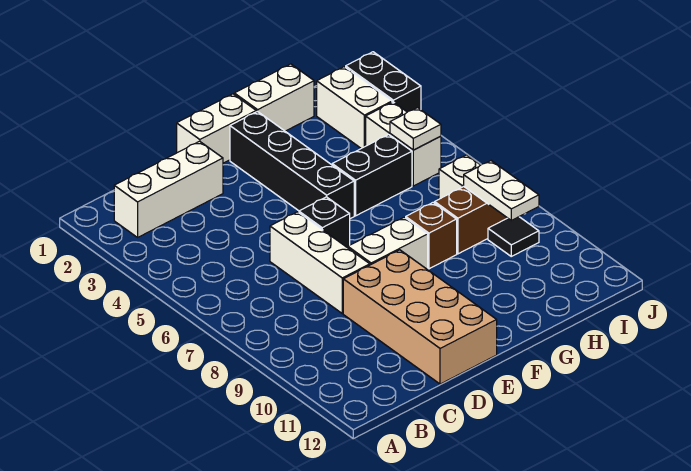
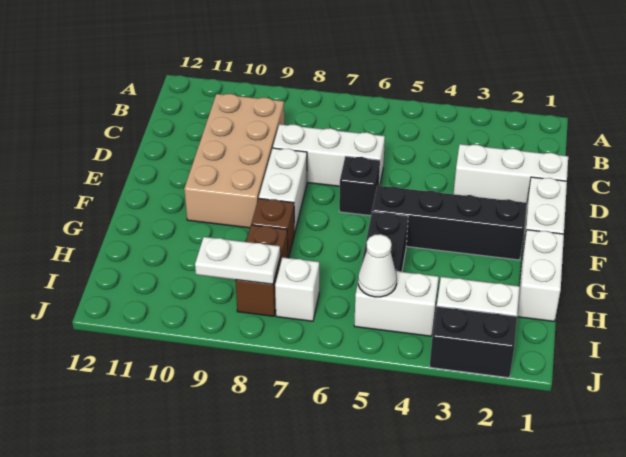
white brick B2:D2 level 1 -> white brick D1:D3 level 1
tan brick D9:E12 level 1 -> tan brick C9:F10 level 1
white plate I5 level 2 -> white cone I5 level 2
black tile I9 level 1 -> none

